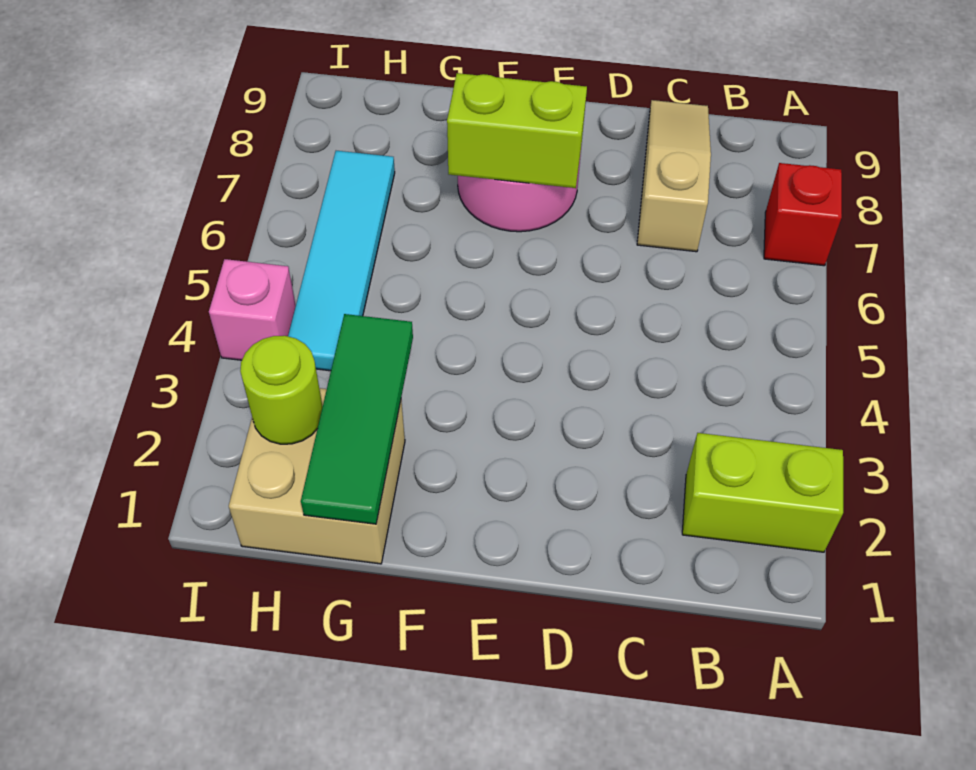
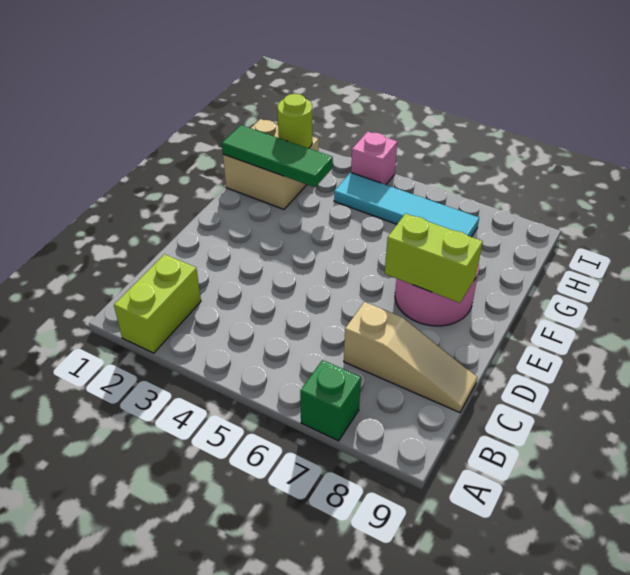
red brick A7 level 1 -> green brick A7 level 1
lime brick E7:F7 level 2 -> lime brick E7:E8 level 2

